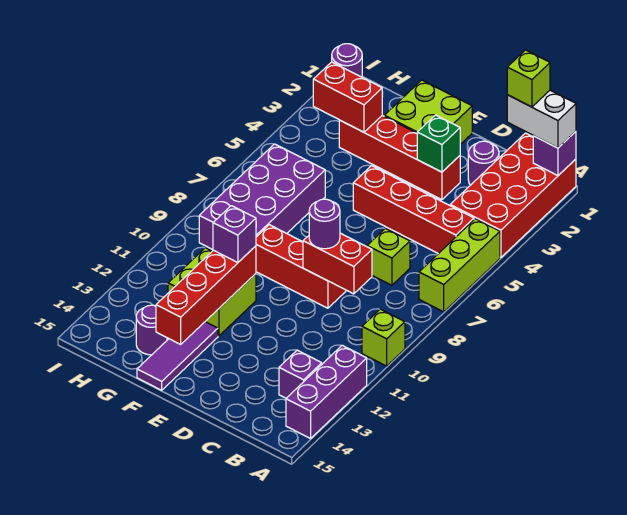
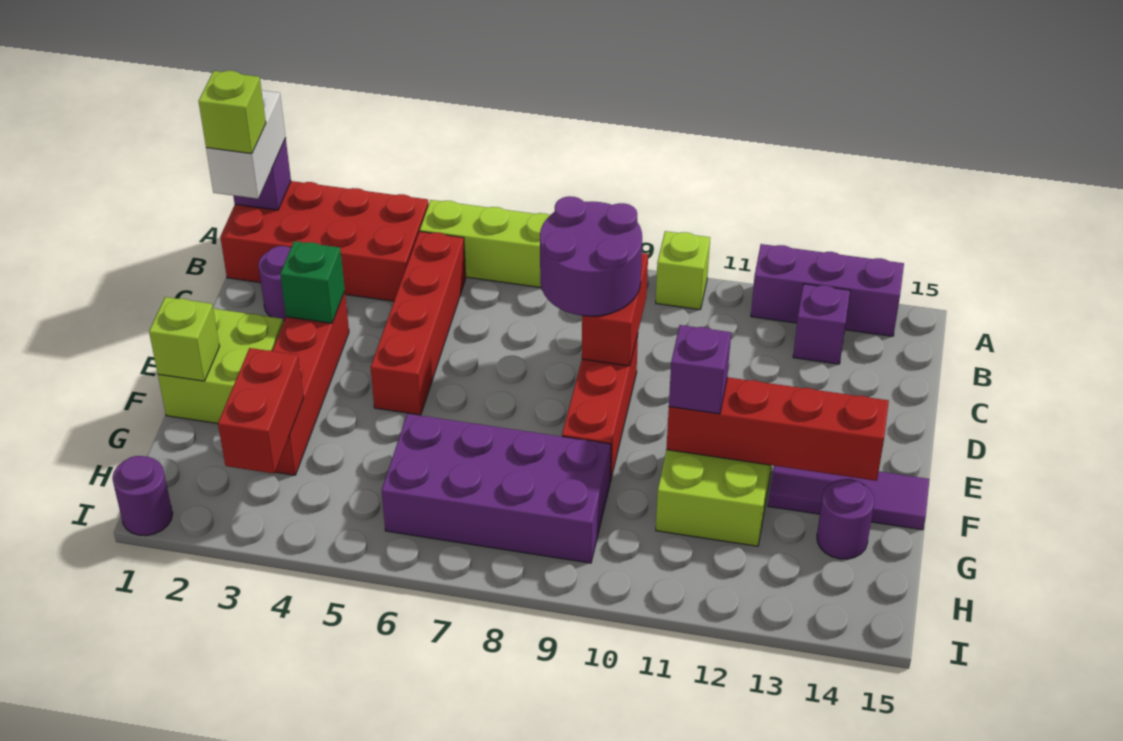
lime brick C7 level 1 -> lime brick F1 level 2
purple round brick D9 level 3 -> purple round brick C8:D9 level 3

